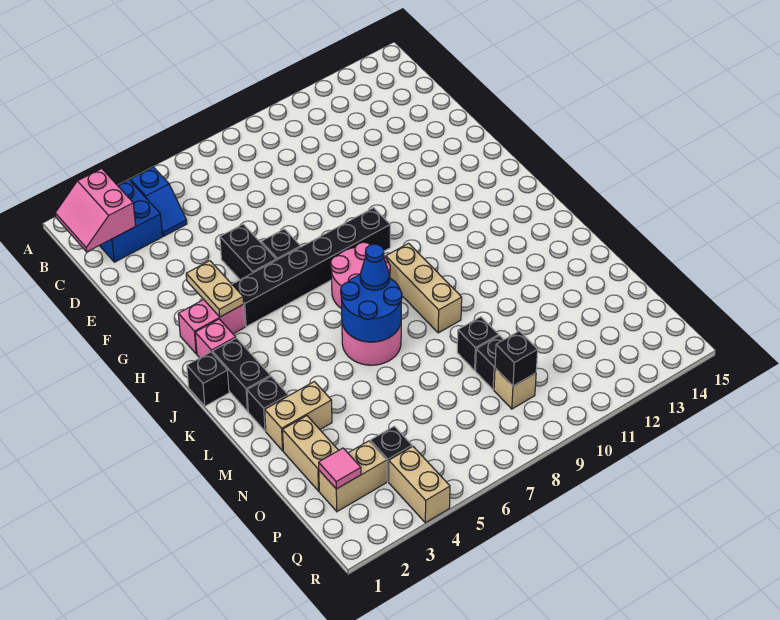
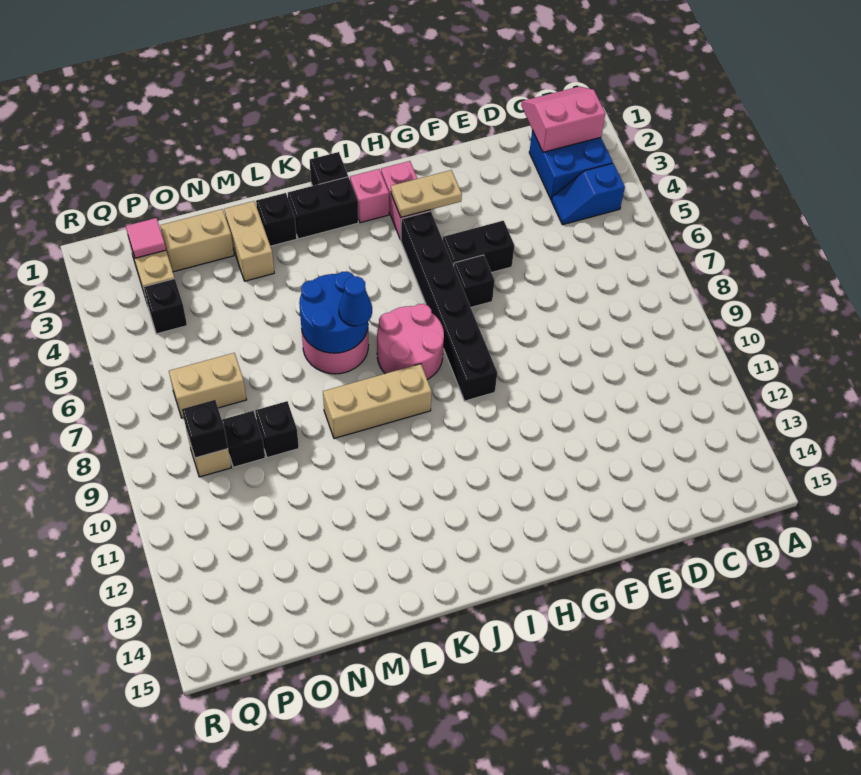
tan brick Q4:R4 level 1 -> tan brick O7:P7 level 1

